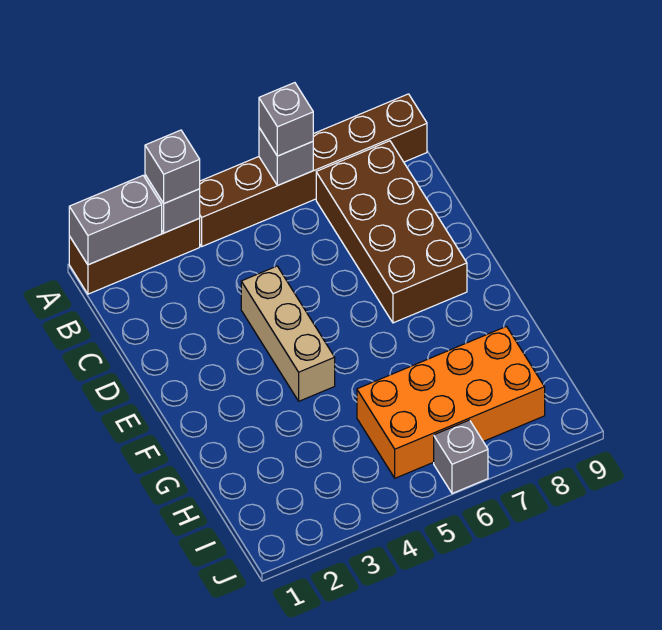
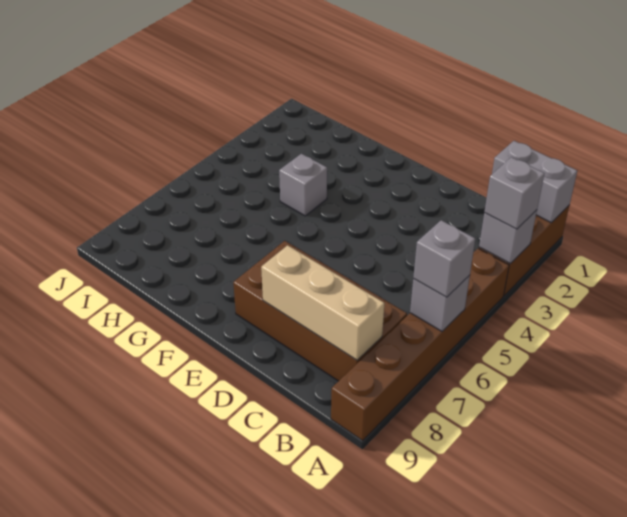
grey brick A1:A2 level 2 -> grey brick A1:B1 level 2
tan brick D4:F4 level 1 -> tan brick B8:D8 level 2
orange brick H5:I8 level 1 -> none
grey brick J6 level 1 -> grey brick G4 level 1

